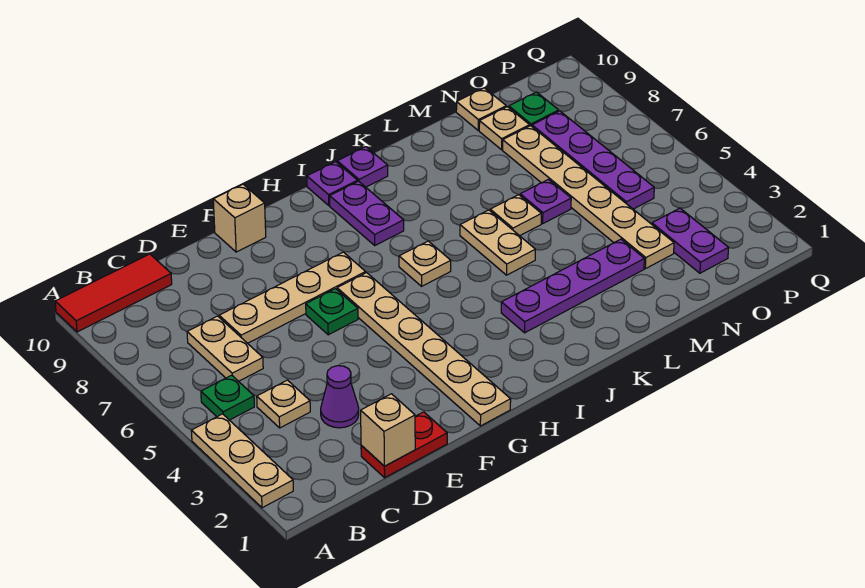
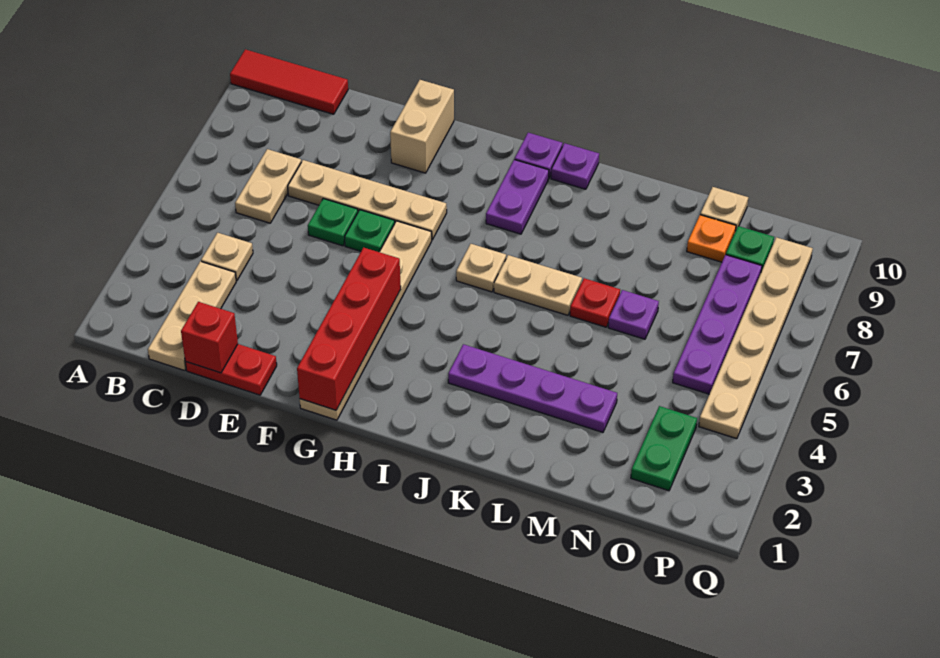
tan plate A2:A4 level 1 -> tan plate C1:C3 level 1
green plate B5 level 1 -> green plate E6 level 1
tan brick D1 level 2 -> red brick D1 level 2
purple cone D3 level 1 -> none
tan brick F10 level 1 -> tan brick F9:F10 level 1
none -> red brick G1:G4 level 2
tan plate K5:K6 level 1 -> tan plate J6:K6 level 1
tan plate L6 level 1 -> red plate L6 level 1
tan plate N3:N8 level 1 -> tan plate P4:P9 level 1
tan plate N9 level 1 -> orange plate N9 level 1
purple plate O2:O3 level 1 -> green plate O2:O3 level 1

